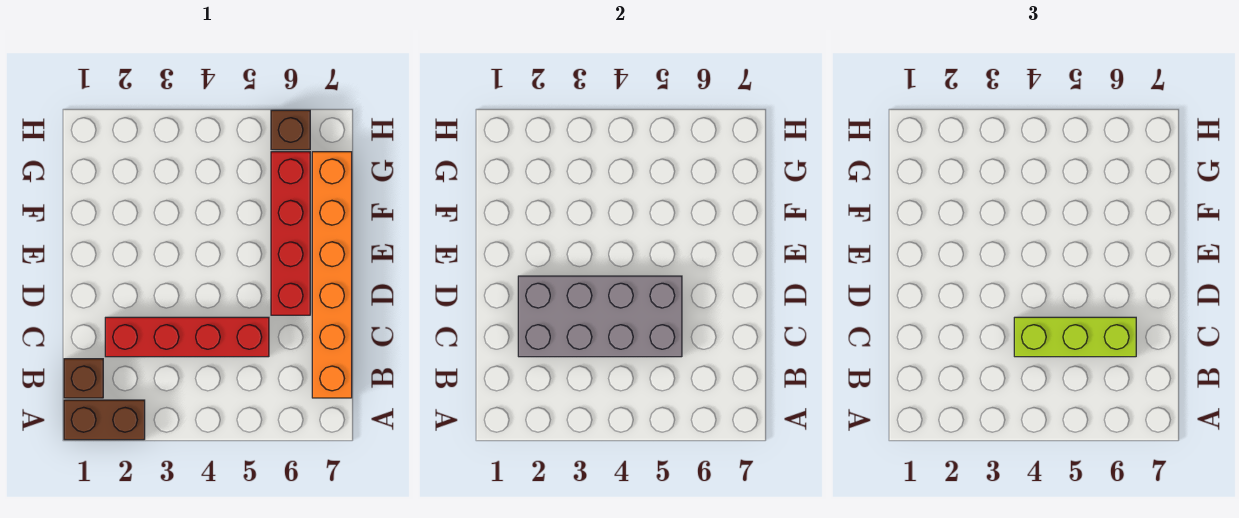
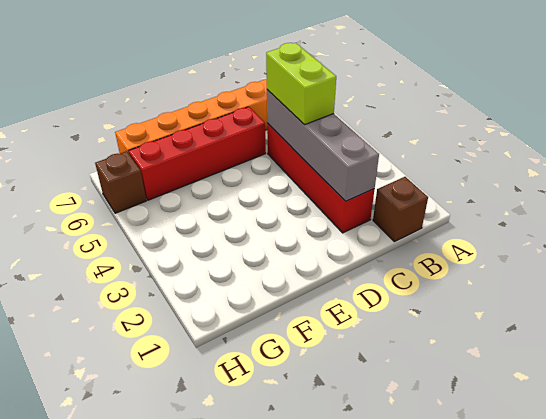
brown brick A1:A2 level 1 -> none
grey brick C2:D5 level 2 -> grey brick C2:C5 level 2
lime brick C4:C6 level 3 -> lime brick C4:C5 level 3

